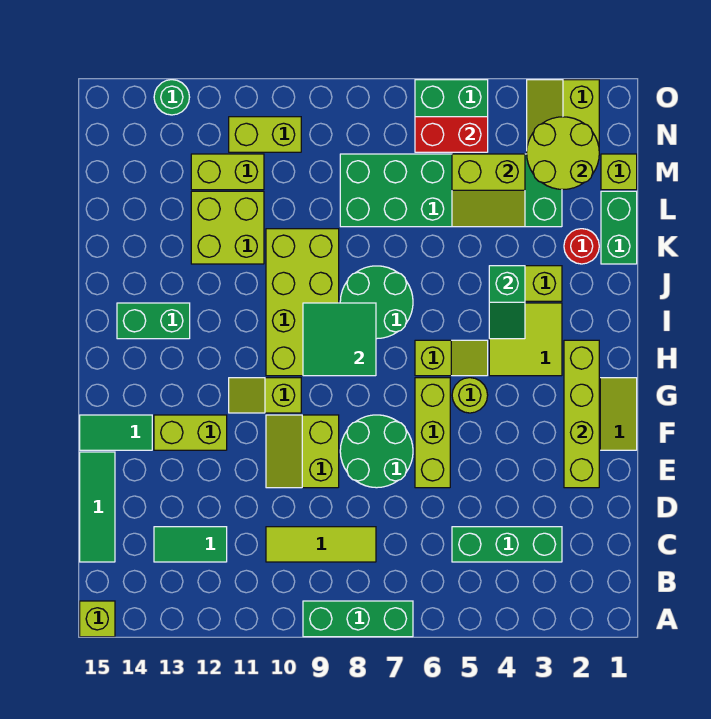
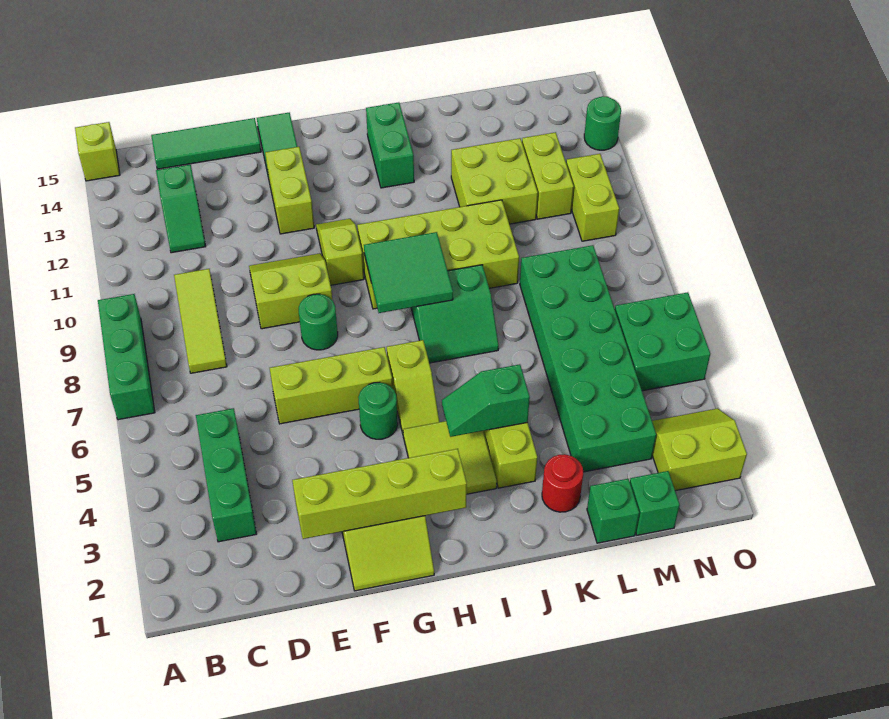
green tile C12:C13 level 1 -> green slope C12:C13 level 1 top 13
green round brick E7:F8 level 1 -> green round brick F8 level 1
lime round brick G5 level 1 -> green round brick G5 level 1
green round brick I7:J8 level 1 -> green slope I7:J8 level 1 top 8
green brick K1:L1 level 1 -> green brick L1 level 1
lime slope L4:M5 level 2 top M -> none
lime brick M1 level 1 -> green brick M1 level 1
lime round brick M2:N3 level 2 -> none
red brick N5:N6 level 2 -> none

